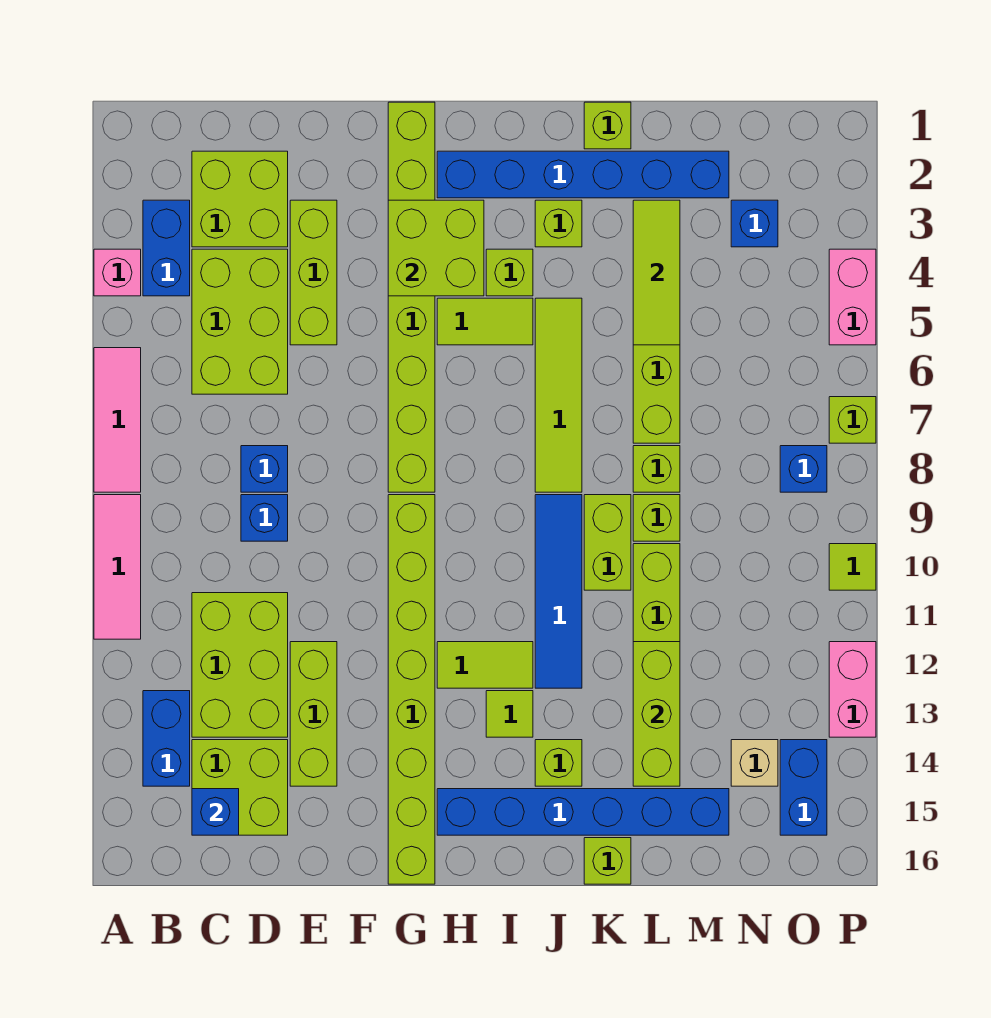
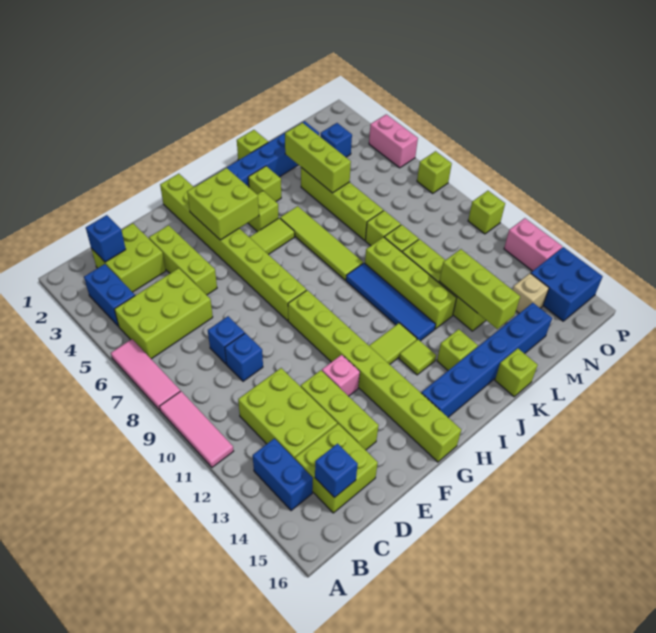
pink brick A4 level 1 -> pink brick F12 level 1
lime brick C4:D6 level 1 -> lime brick B5:D6 level 1
lime brick K9:K10 level 1 -> lime brick K9:K12 level 1
lime tile L3:L5 level 2 -> lime brick L3:L5 level 2
blue brick O8 level 1 -> blue brick C2 level 2
blue brick O14:O15 level 1 -> blue brick O14:P15 level 1
lime tile P10 level 1 -> lime brick P10 level 1

